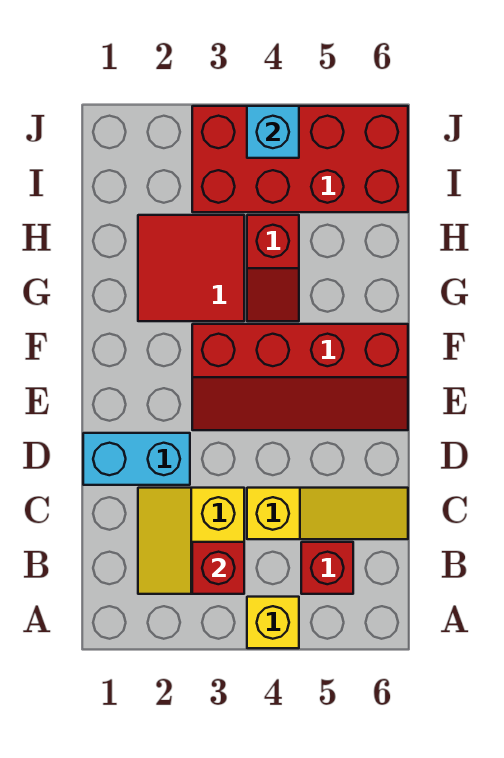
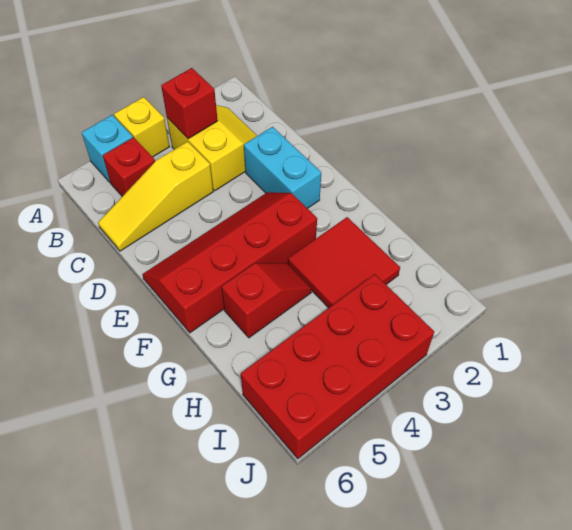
cyan brick D1:D2 level 1 -> cyan brick D2:E2 level 1
red slope G4:H4 level 1 top H -> red slope G4:G5 level 1 top 5
cyan brick J4 level 2 -> cyan brick A5 level 1

